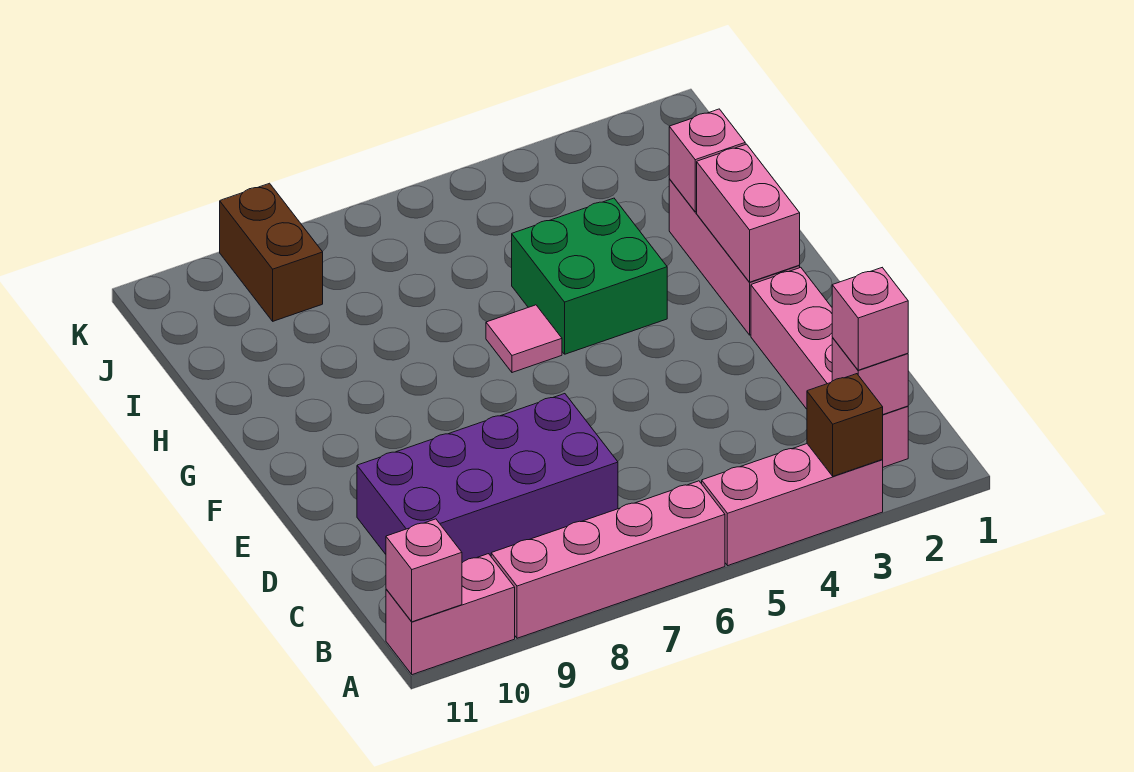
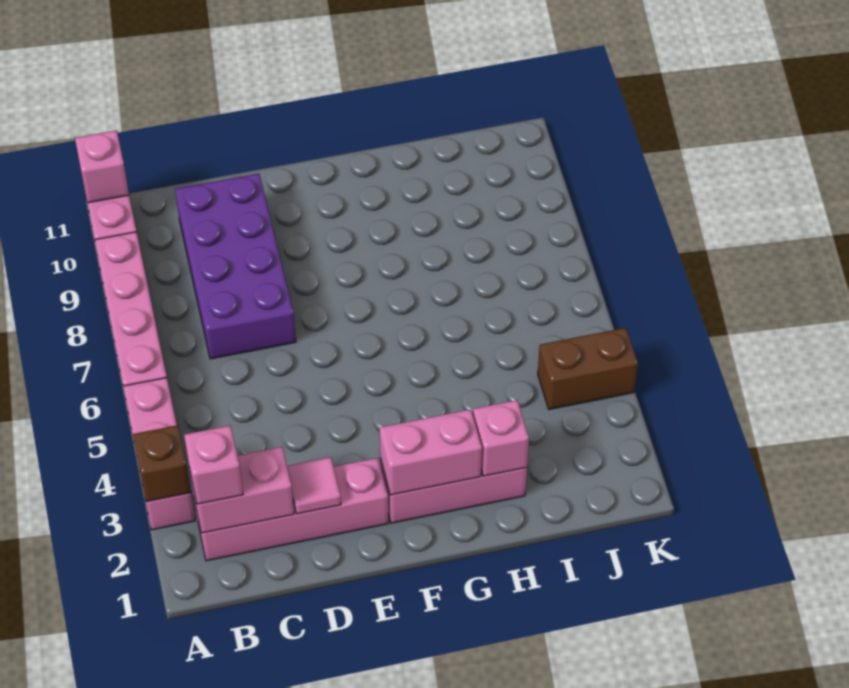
pink brick B2 level 2 -> pink brick B2:C2 level 2
green brick G4:H5 level 1 -> none
pink tile G6 level 1 -> pink tile D2 level 2
brown brick J9:K9 level 1 -> brown brick J4:K4 level 1

